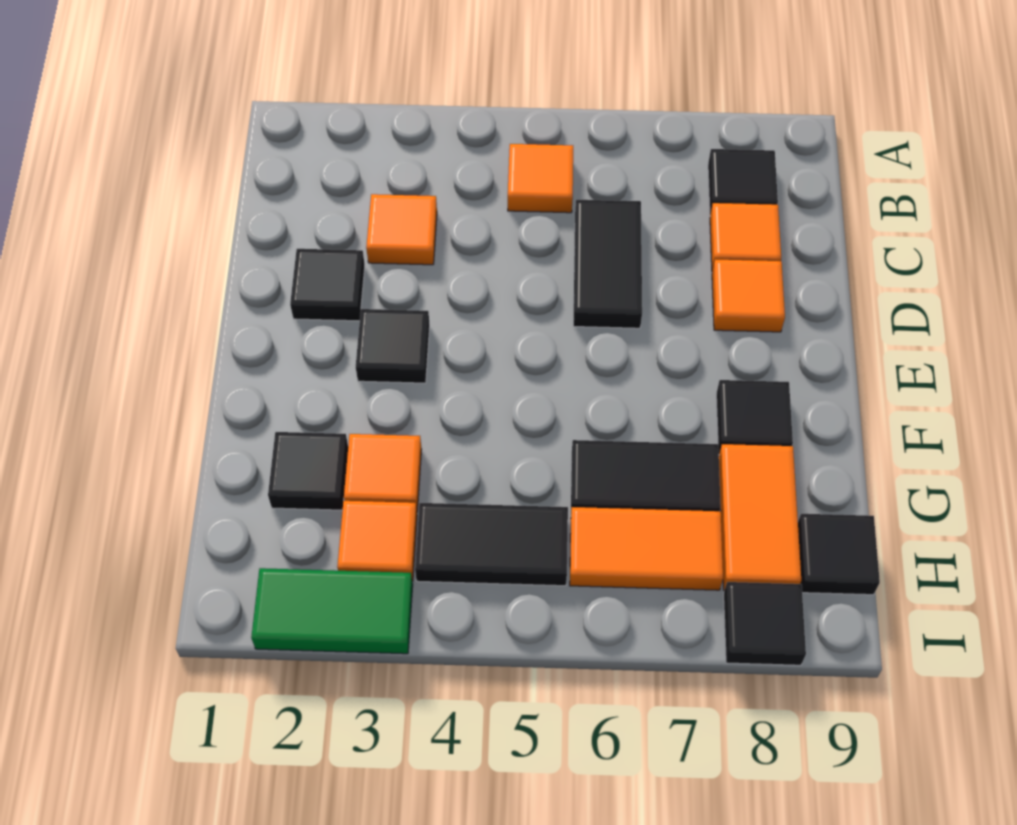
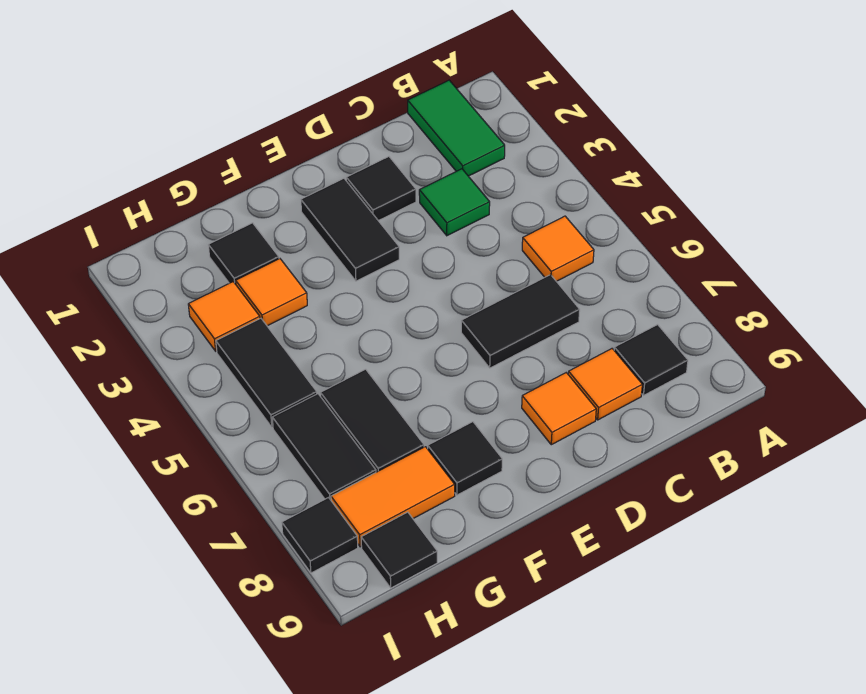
orange tile C3 level 1 -> green tile C3 level 1
black tile E3 level 1 -> black tile E2:E3 level 1
orange tile H6:H7 level 1 -> black tile H6:H7 level 1
green tile I2:I3 level 1 -> green tile B1:B2 level 1

